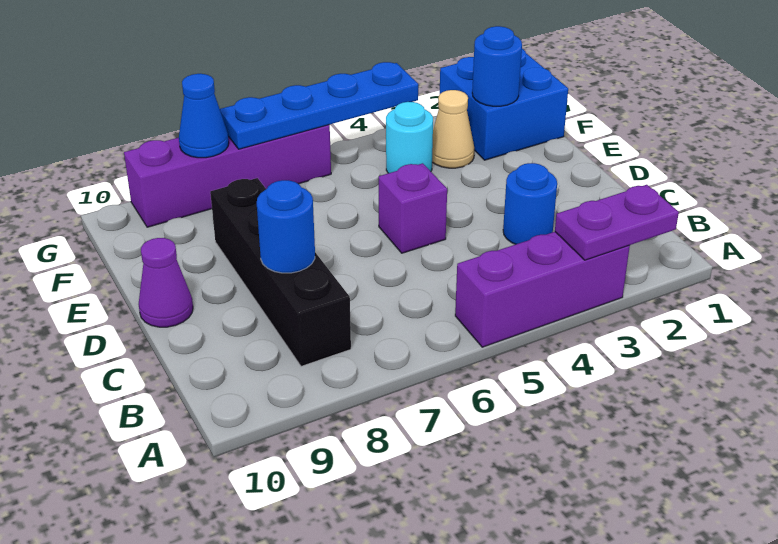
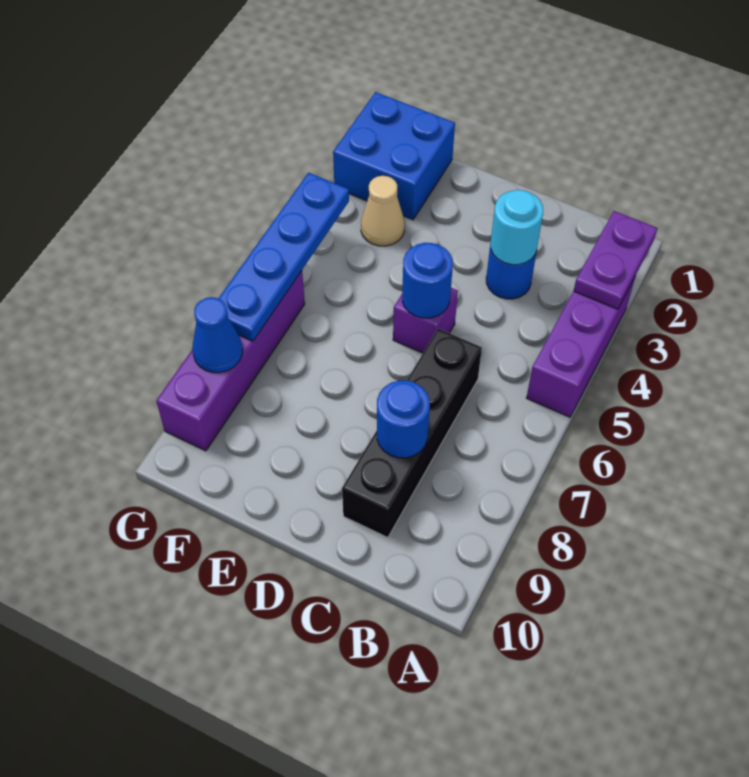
black brick B8:E8 level 1 -> black brick C6:C9 level 1
purple cone D10 level 1 -> none
blue round brick F2 level 2 -> blue round brick D5 level 2
cyan round brick F4 level 1 -> cyan round brick C3 level 2

